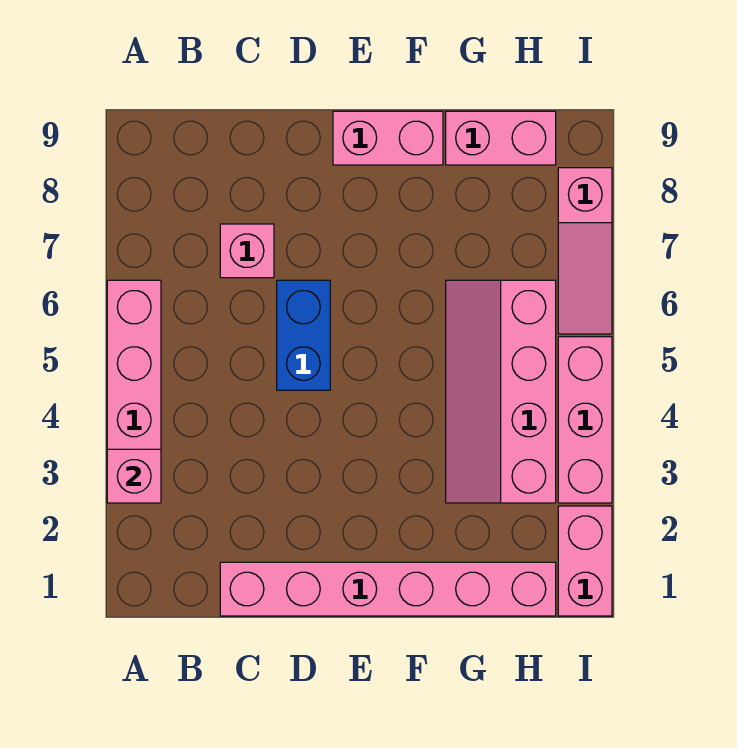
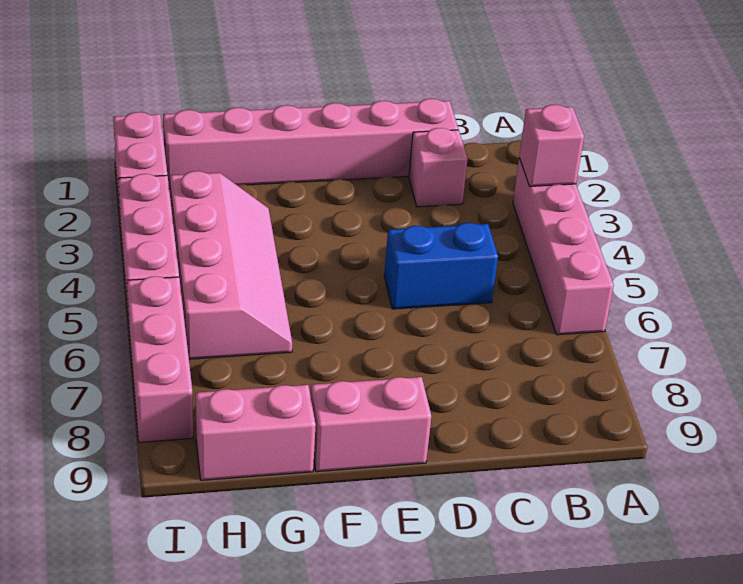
pink brick C7 level 1 -> pink brick C2 level 1
blue brick D5:D6 level 1 -> blue brick C5:D5 level 1
pink slope I6:I8 level 1 top 8 -> pink brick I6:I8 level 1

